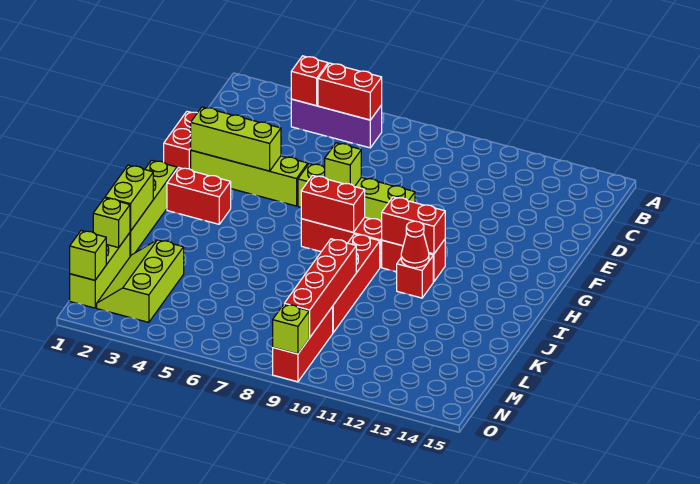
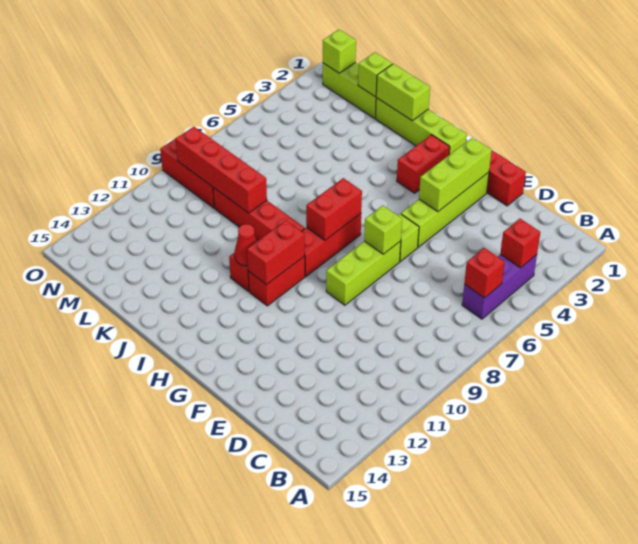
red brick B5:B6 level 2 -> red brick B6 level 2
lime slope L2:N3 level 1 top 3 -> none
lime brick O9 level 2 -> none

